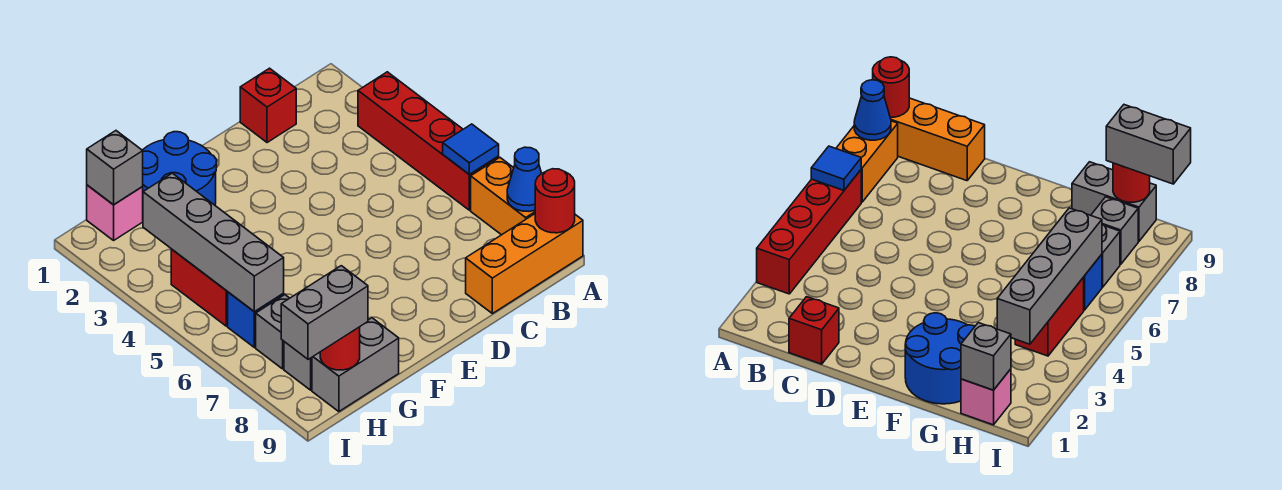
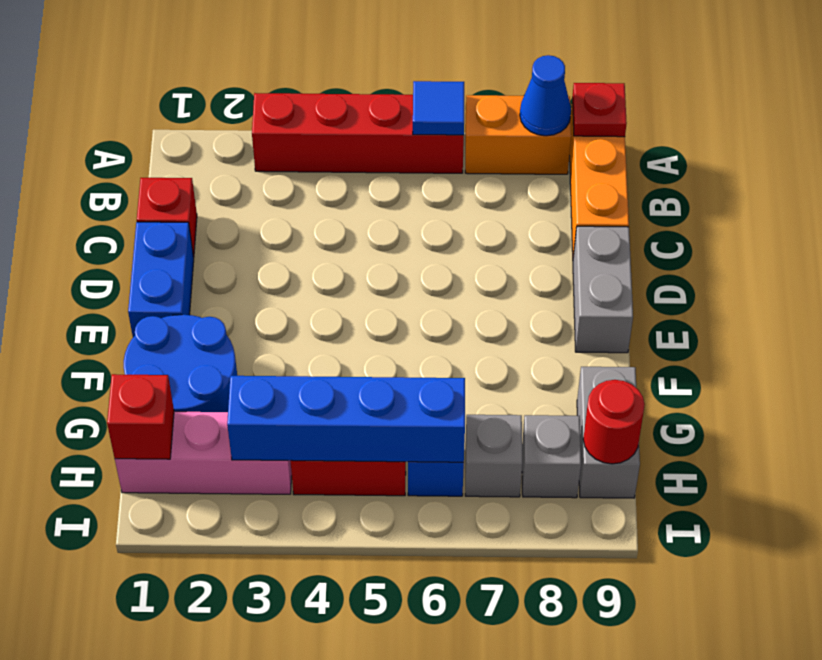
red round brick A9 level 2 -> red plate A9 level 2
none -> blue brick D1:E1 level 1
pink brick H1 level 1 -> pink brick H1:H3 level 1
grey brick H1 level 2 -> red brick H1 level 2
grey brick H3:H6 level 2 -> blue brick H3:H6 level 2
grey brick H9:I9 level 3 -> grey brick D9:E9 level 1

